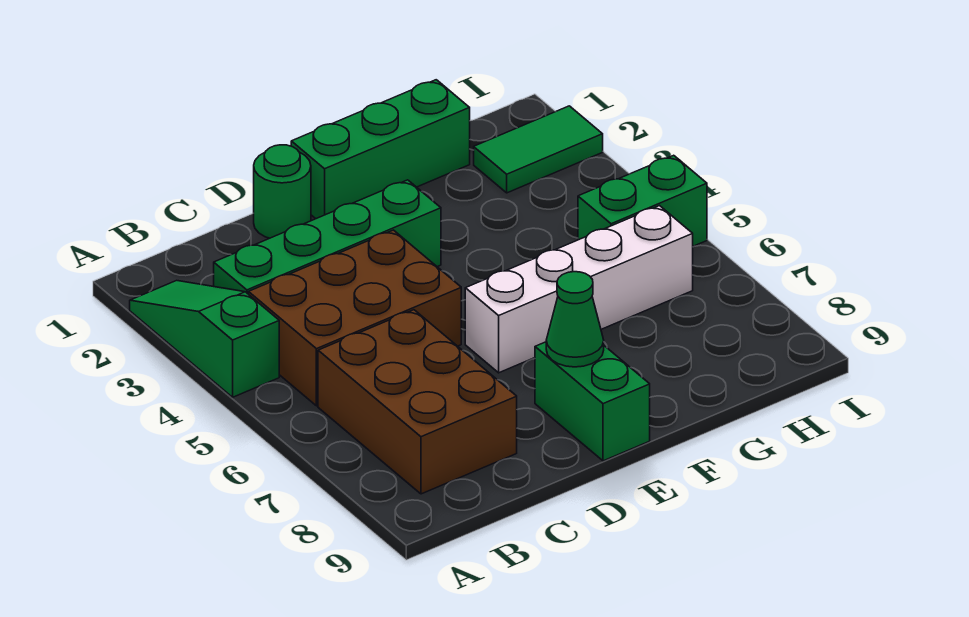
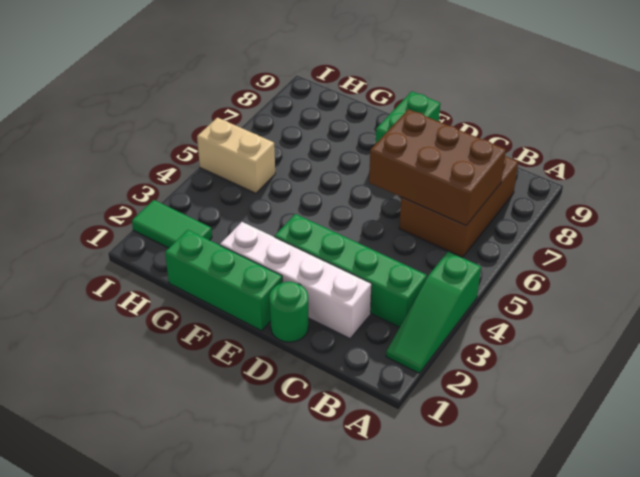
brown brick B4:D5 level 1 -> brown brick B6:D7 level 2
white brick E6:H6 level 1 -> white brick C2:F2 level 1
green cone E8 level 2 -> none
green brick H5:I5 level 1 -> tan brick H5:I5 level 1

